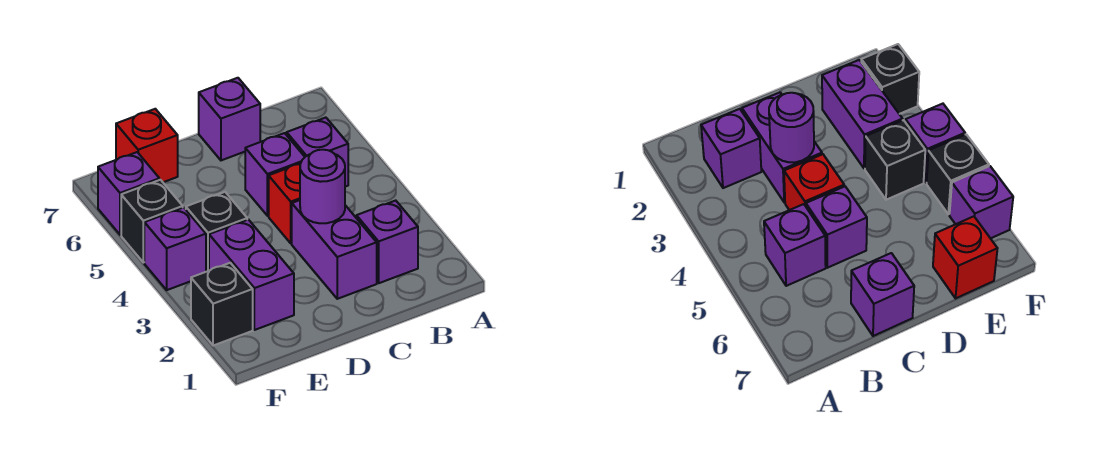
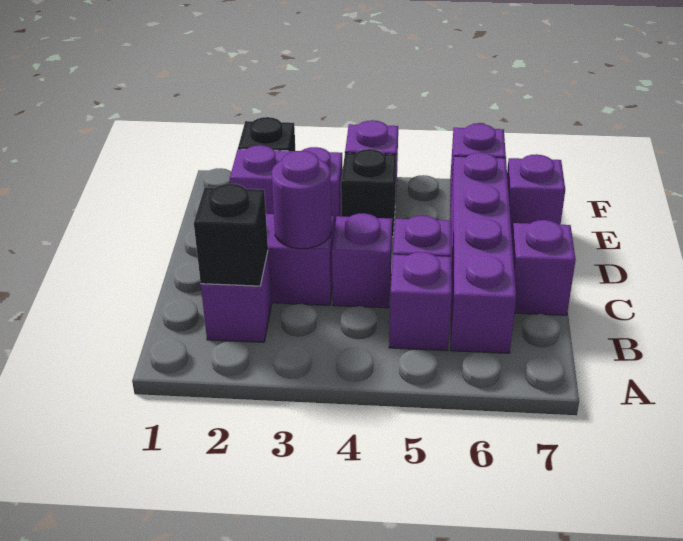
none -> purple brick B6:E6 level 1
red brick C4 level 1 -> purple brick C4 level 1
red brick E7 level 1 -> purple brick E7 level 1
black brick F5 level 1 -> black brick B2 level 2

